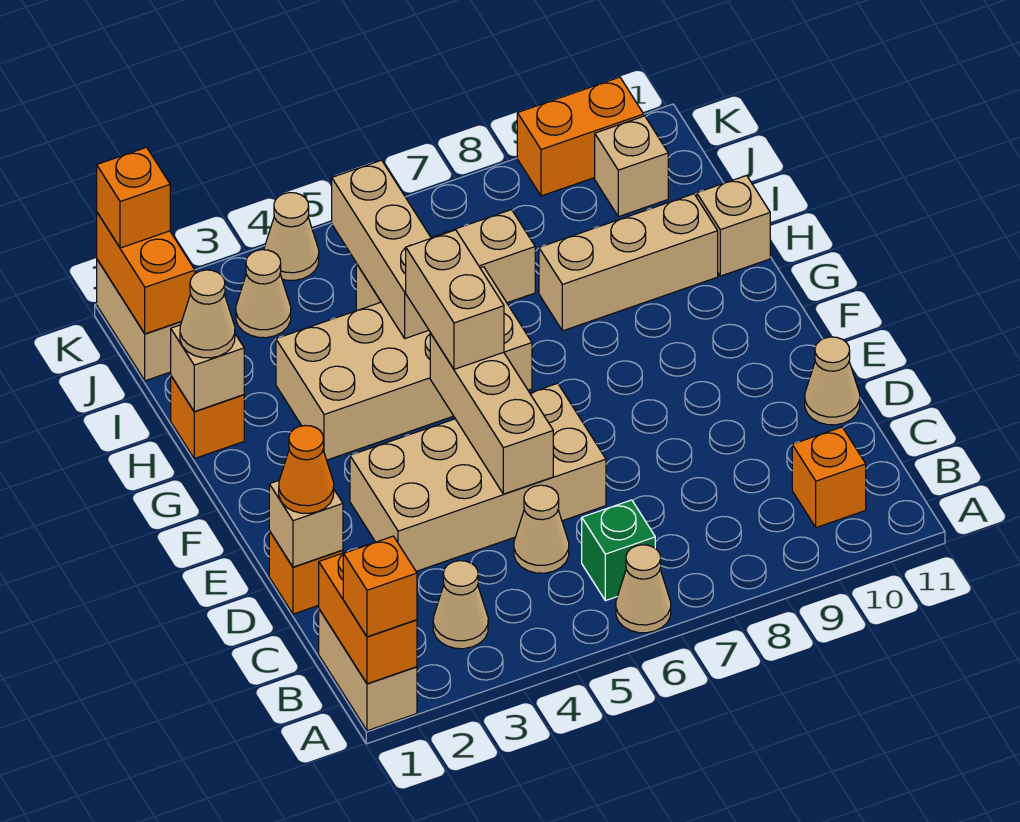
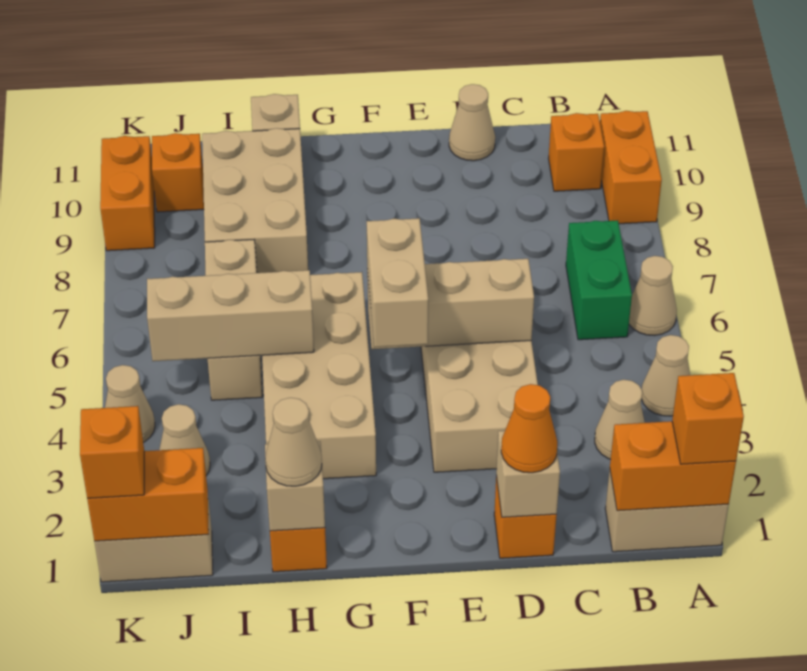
none -> orange brick A9:A10 level 1
green brick B6 level 1 -> green brick B6:B7 level 1
tan cone C5 level 1 -> tan cone A4 level 1
tan brick F5:G5 level 3 -> tan brick F4:F5 level 3
tan brick H8:H10 level 1 -> tan brick H8:I10 level 1
tan brick J10 level 1 -> orange brick J10 level 1

